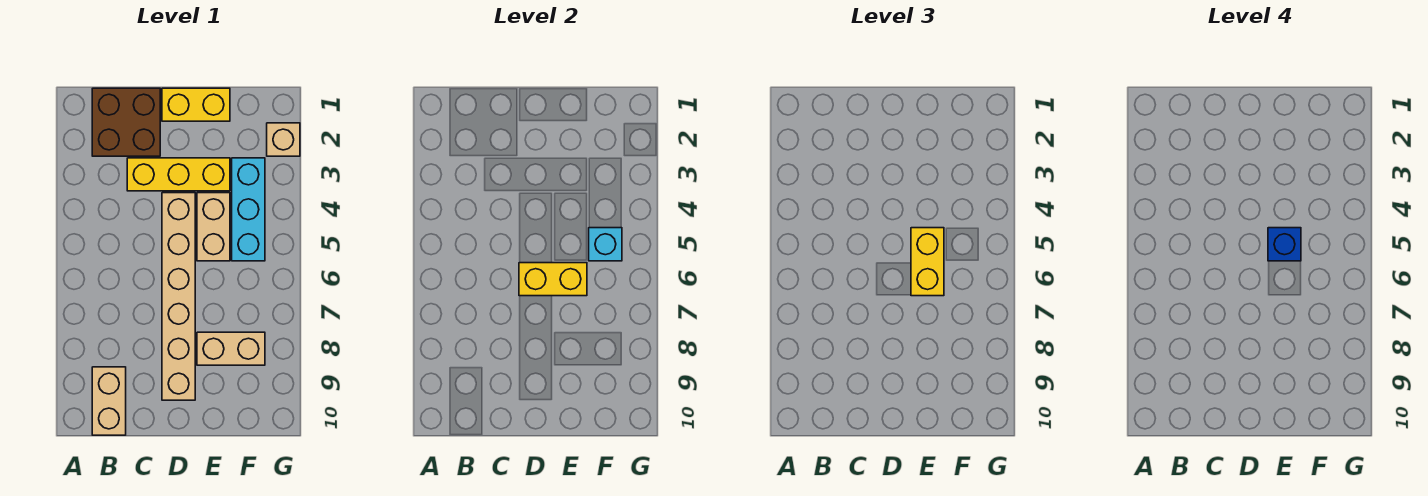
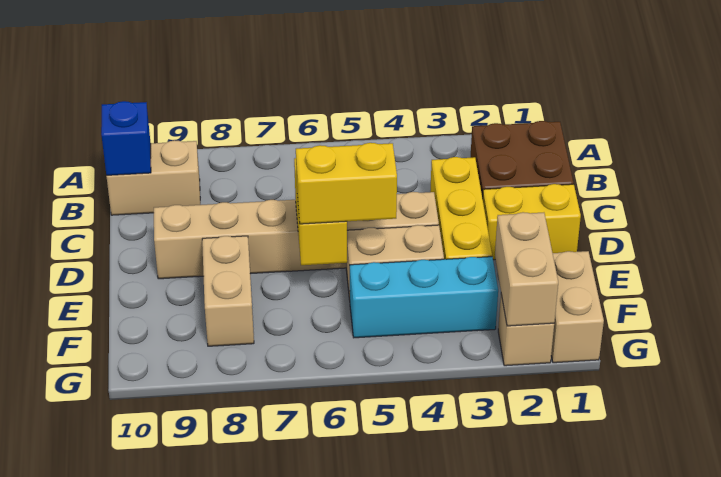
yellow brick D1:E1 level 1 -> yellow brick D1:D2 level 1
blue brick E5 level 4 -> blue brick B10 level 2
none -> tan brick F1:G1 level 1
none -> tan brick F2:G2 level 2
cyan brick F5 level 2 -> none

